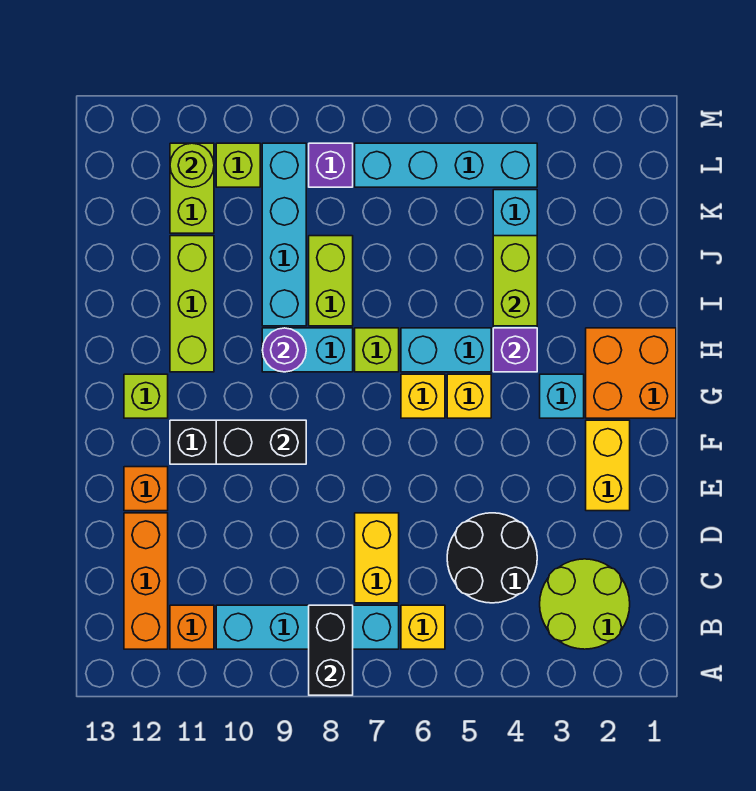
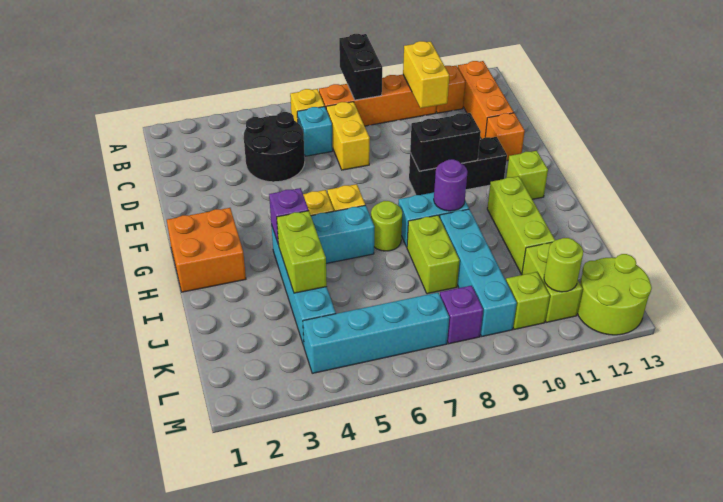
lime round brick B2:C3 level 1 -> lime round brick L12:M13 level 1
cyan brick B7:B10 level 1 -> orange brick B7:B10 level 1
yellow brick E2:F2 level 1 -> yellow brick B10:C10 level 2
cyan brick G3 level 1 -> cyan brick C6 level 1
lime brick H7 level 1 -> lime round brick H7 level 1

